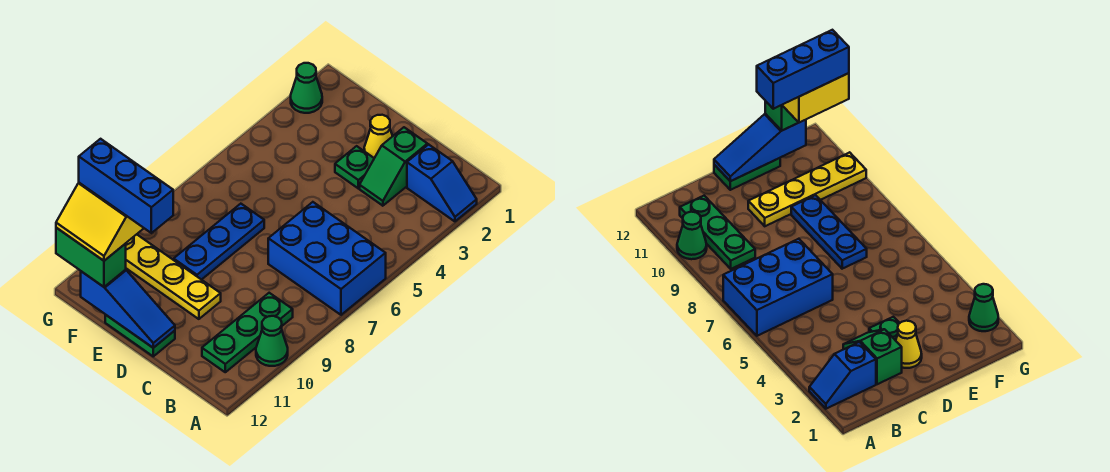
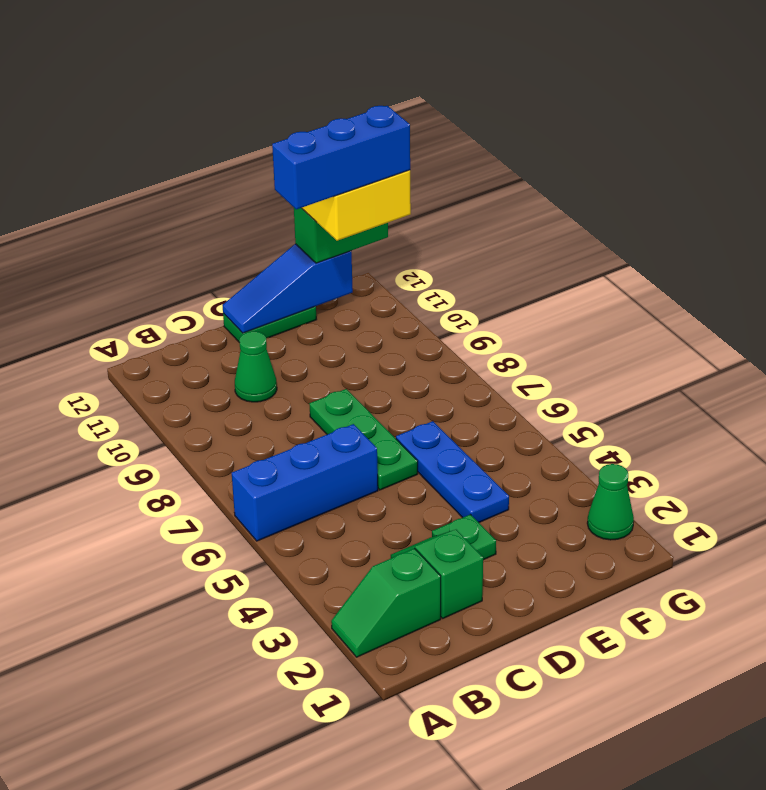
blue slope A2:B2 level 1 top B -> green slope A2:B2 level 1 top B
blue brick A6:C7 level 1 -> blue brick A6:C6 level 1
green cone A10 level 1 -> green cone C10 level 1
green plate B9:B11 level 1 -> green plate D6:D8 level 1
yellow cone D2 level 1 -> none
yellow plate D10:G10 level 1 -> none
blue plate E7:E9 level 1 -> blue plate E4:E6 level 1

